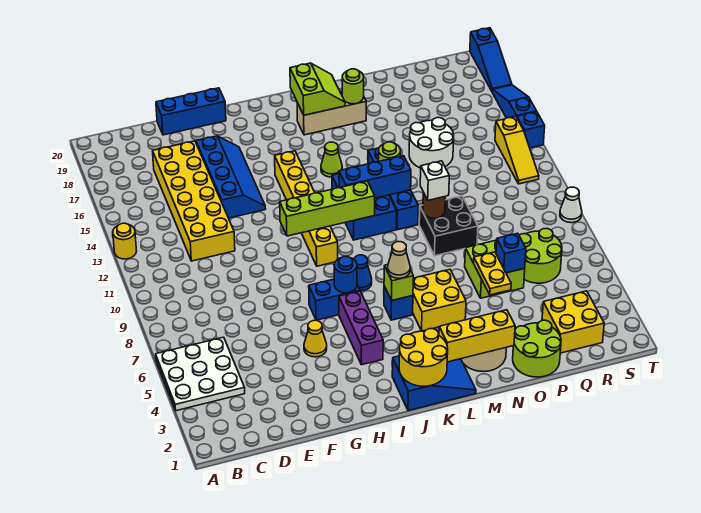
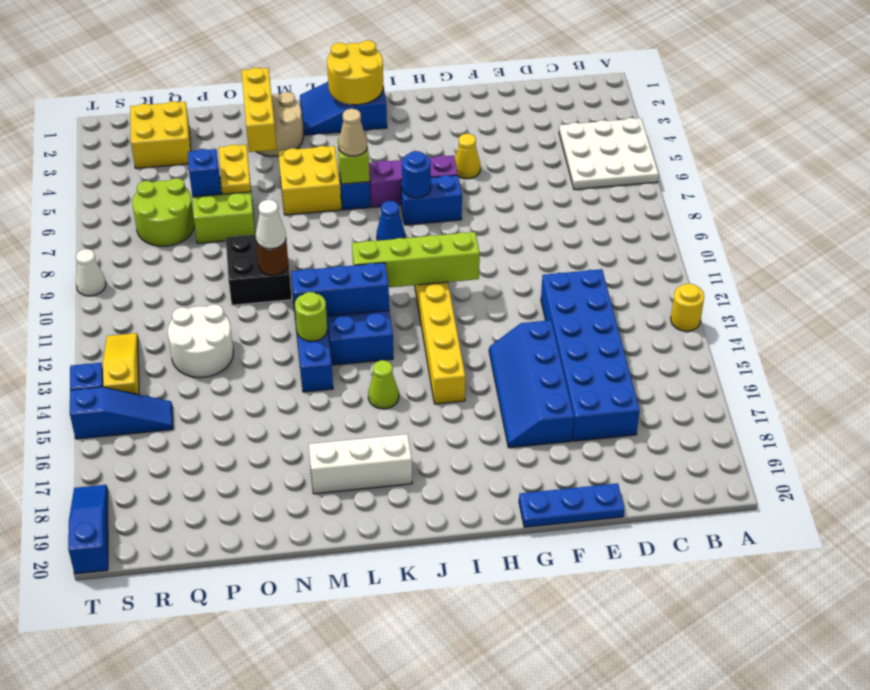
yellow brick D12:E17 level 1 -> blue brick D12:E17 level 1
blue brick E20:G20 level 1 -> blue plate E20:G20 level 1
purple brick I4:I6 level 1 -> purple brick H6:J6 level 1
tan brick K18:M18 level 1 -> white brick K18:M18 level 1
lime slope K18:L19 level 2 top K -> none
yellow brick L2:N2 level 2 -> yellow brick N2:N4 level 2
lime round brick M18 level 2 -> none
white brick N10 level 3 -> white cone N10 level 3
lime round brick O1:P2 level 1 -> none
white round brick O14:P15 level 1 -> white round brick P12:Q13 level 1
blue slope T15:T17 level 1 top 15 -> blue slope R15:T15 level 1 top T

